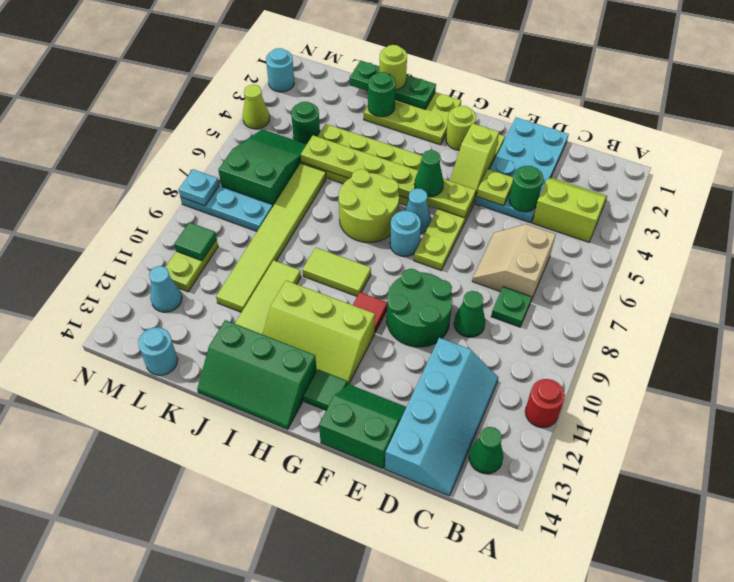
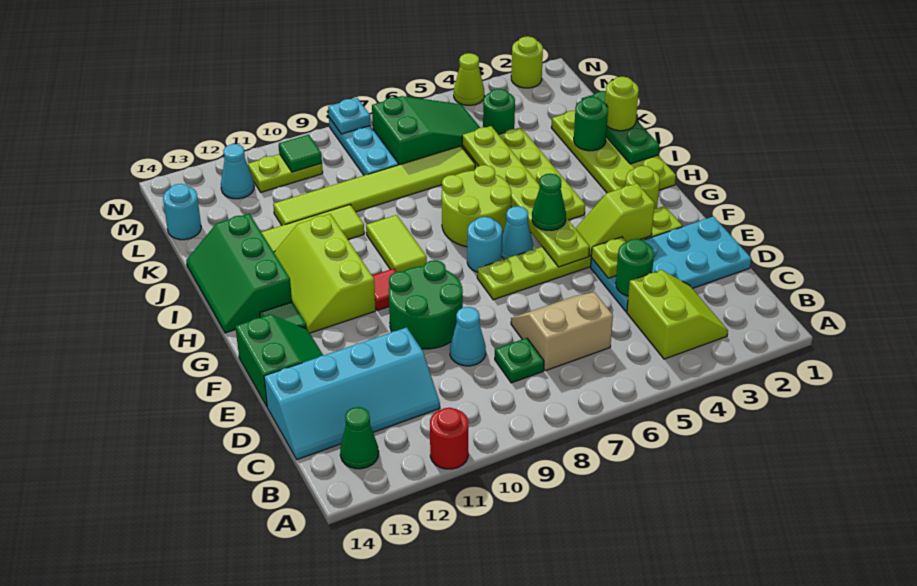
green cone D9 level 1 -> cyan cone D9 level 1
lime plate H1:J2 level 1 -> lime plate H1:K2 level 1
cyan round brick N2 level 1 -> lime round brick N2 level 1

